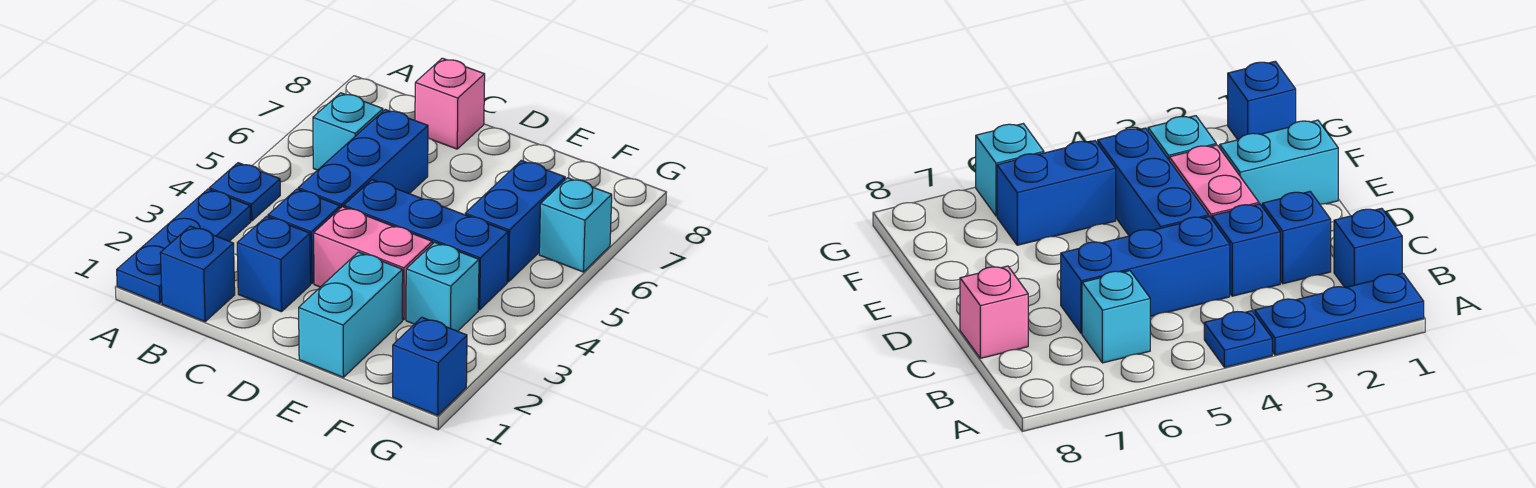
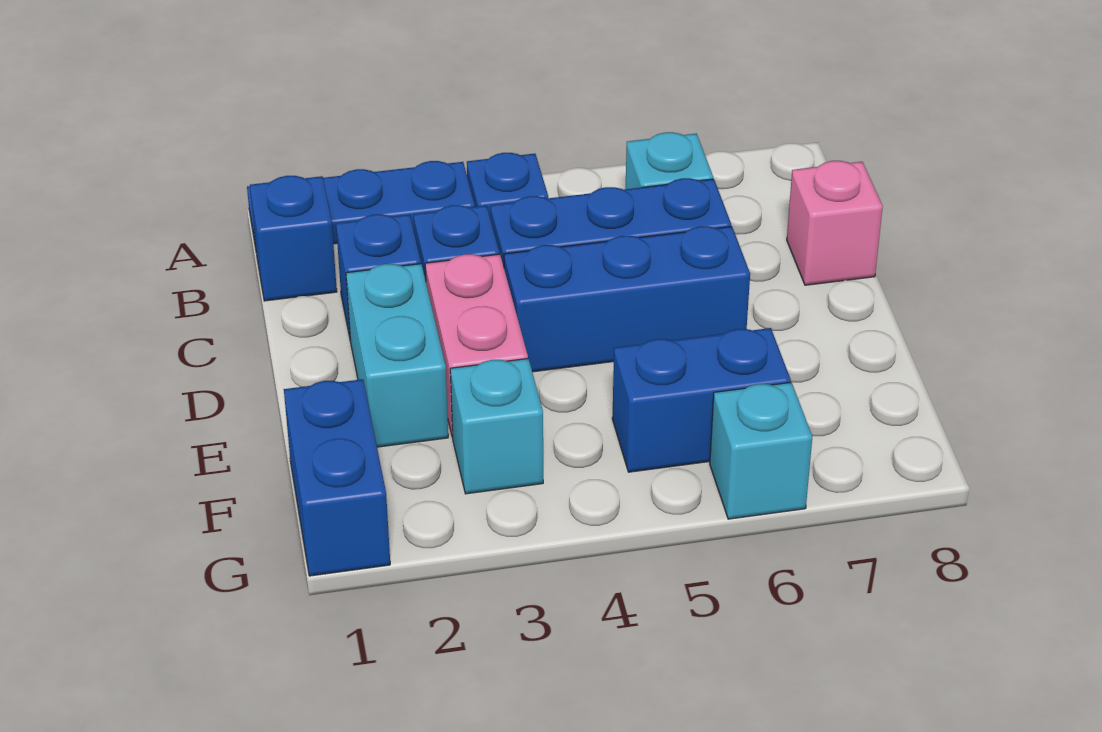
blue brick D4:F4 level 1 -> blue brick D4:D6 level 1
cyan brick E1:E2 level 1 -> cyan brick D2:E2 level 1
blue brick G1 level 1 -> blue brick F1:G1 level 1

